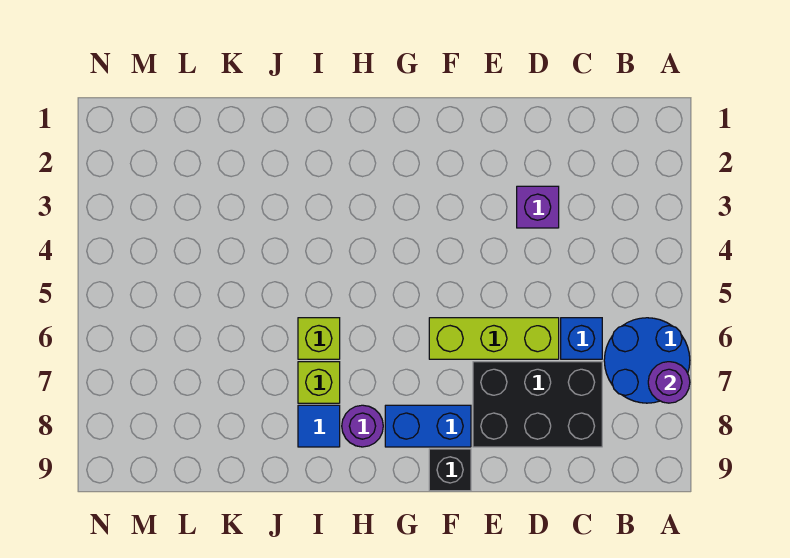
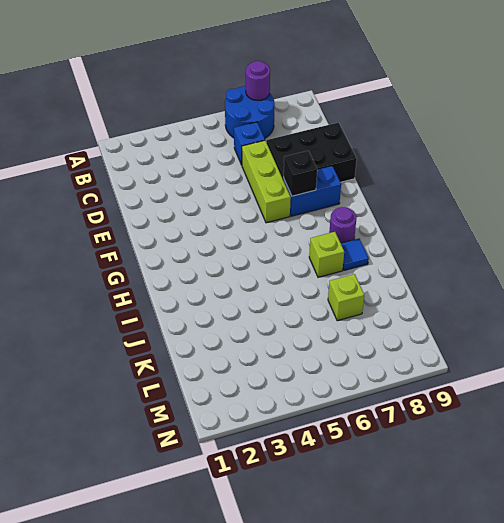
black brick C7:E8 level 1 -> black brick D7:E9 level 1
purple brick D3 level 1 -> none
blue brick F8:G8 level 1 -> blue brick F7:F8 level 1
black brick F9 level 1 -> black brick F7 level 2
lime brick I6 level 1 -> lime brick K7 level 1

